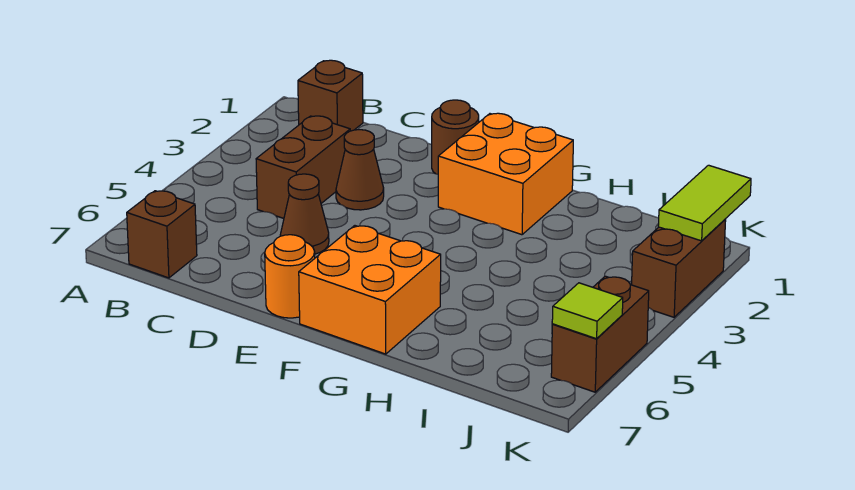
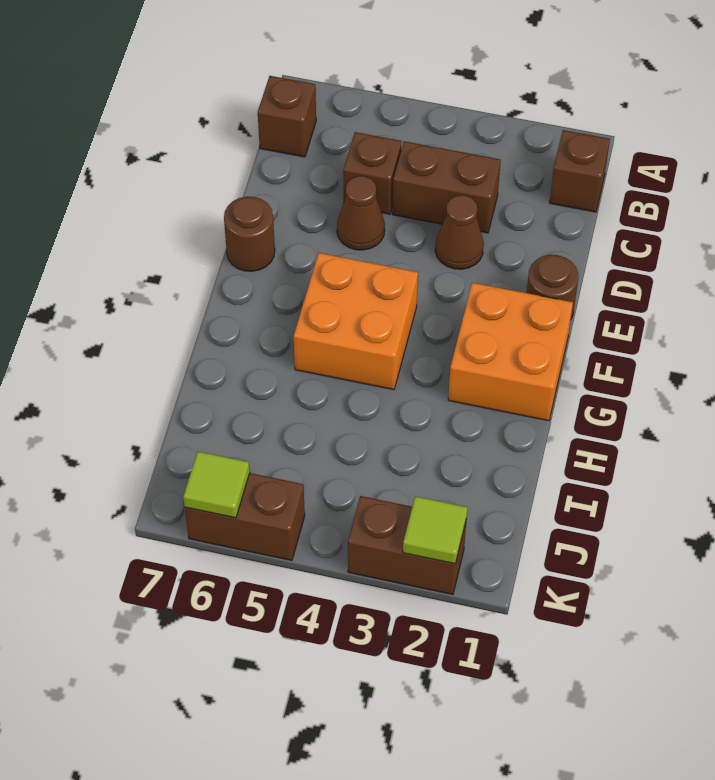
none -> brown brick C5 level 1
orange round brick E7 level 1 -> brown round brick E7 level 1
orange brick F6:G7 level 1 -> orange brick F4:G5 level 1
lime tile K1:K2 level 2 -> lime tile K2 level 2

